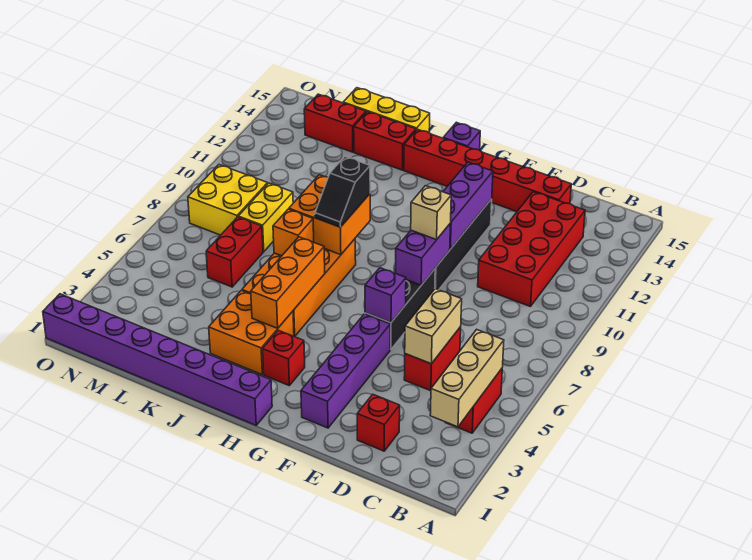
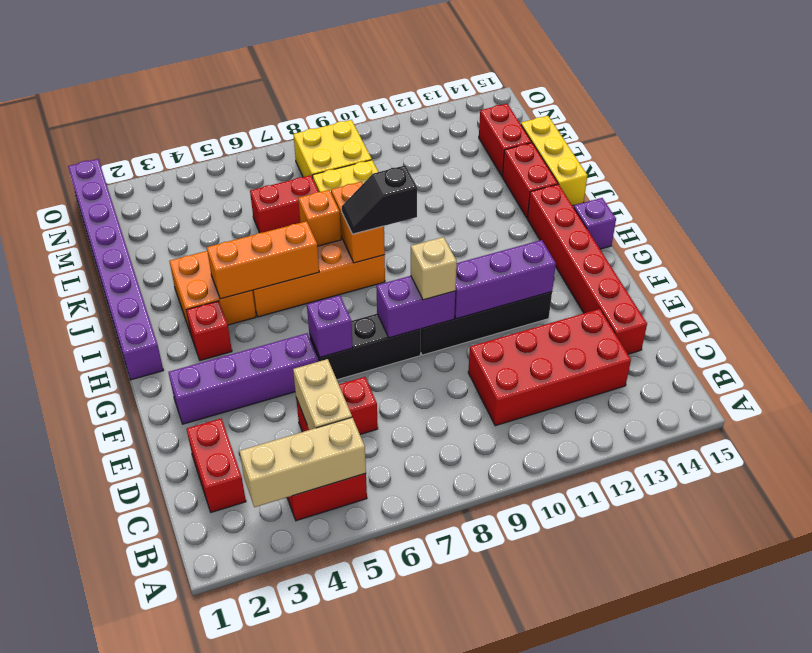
red brick D2 level 1 -> red brick C2:D2 level 1
tan brick D5:D6 level 2 -> tan brick C5:D5 level 2
orange brick I8:J9 level 2 -> orange brick I8:J8 level 2

